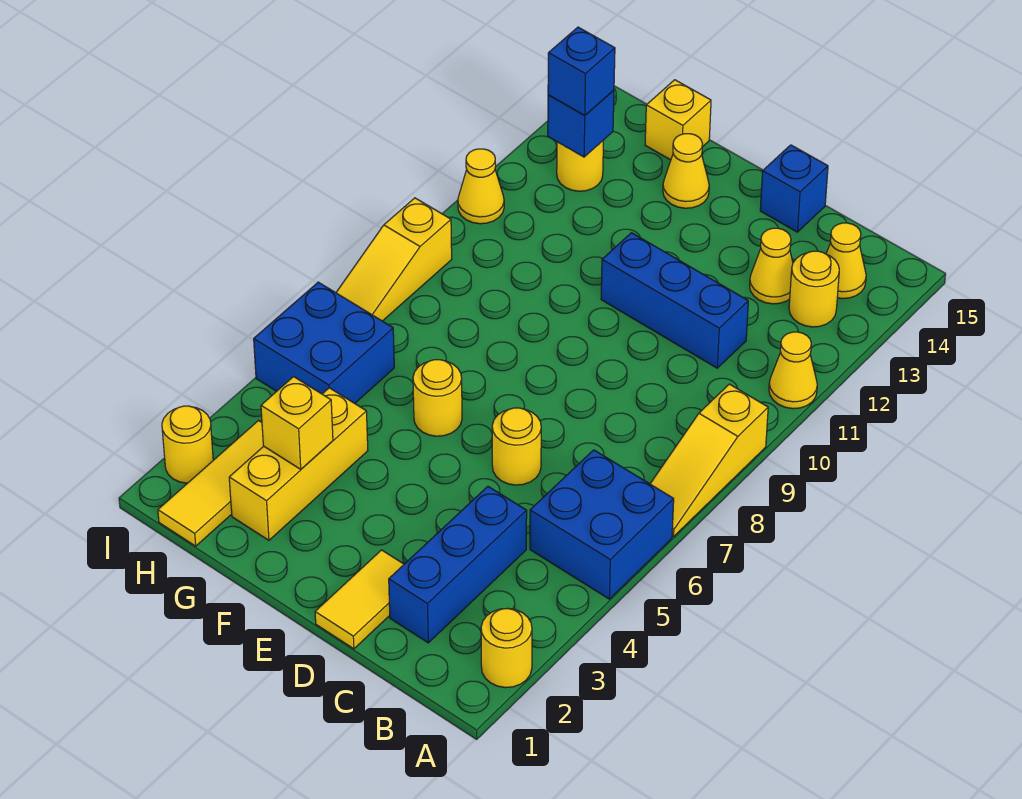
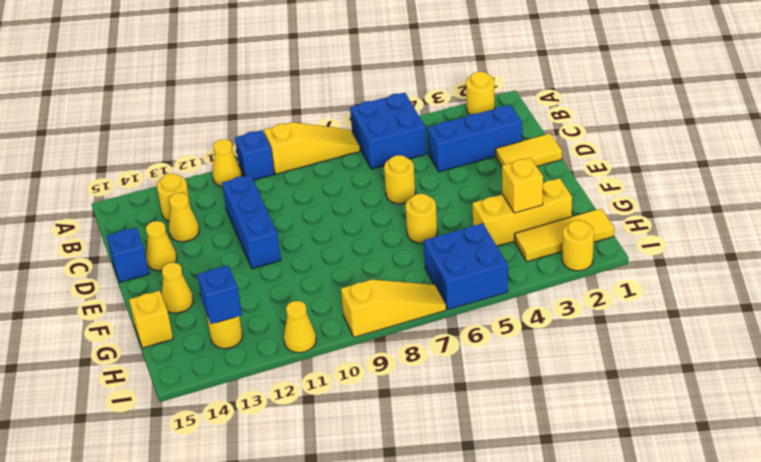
yellow cone B14 level 1 -> yellow cone D14 level 1
blue brick H13 level 3 -> blue brick A10 level 1

